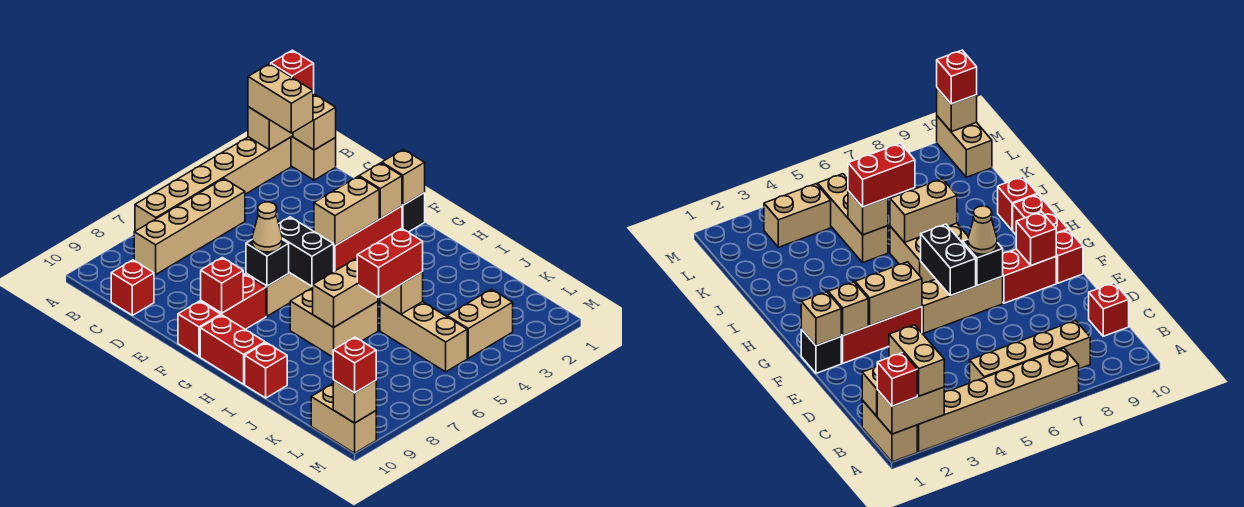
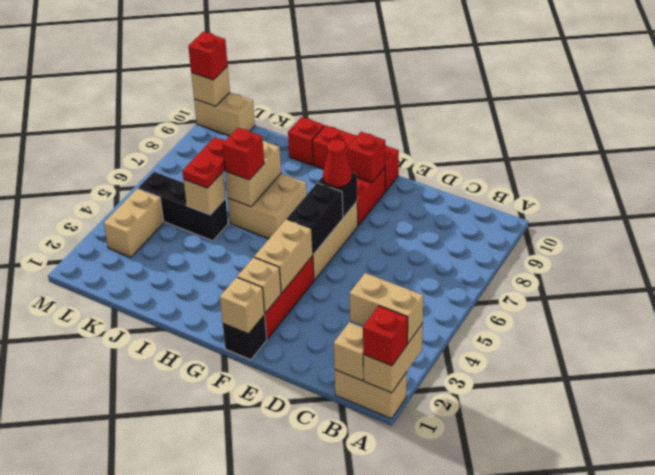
tan brick A2:A7 level 1 -> none
tan brick B5:B8 level 1 -> none
red brick C10 level 1 -> red brick I6 level 3
black brick F6:G6 level 2 -> black brick F5:F6 level 2
tan cone F7 level 3 -> red cone F7 level 3
tan brick J5:L5 level 1 -> black brick J5:L5 level 1
red brick J5:J6 level 3 -> red plate J5:J6 level 3

